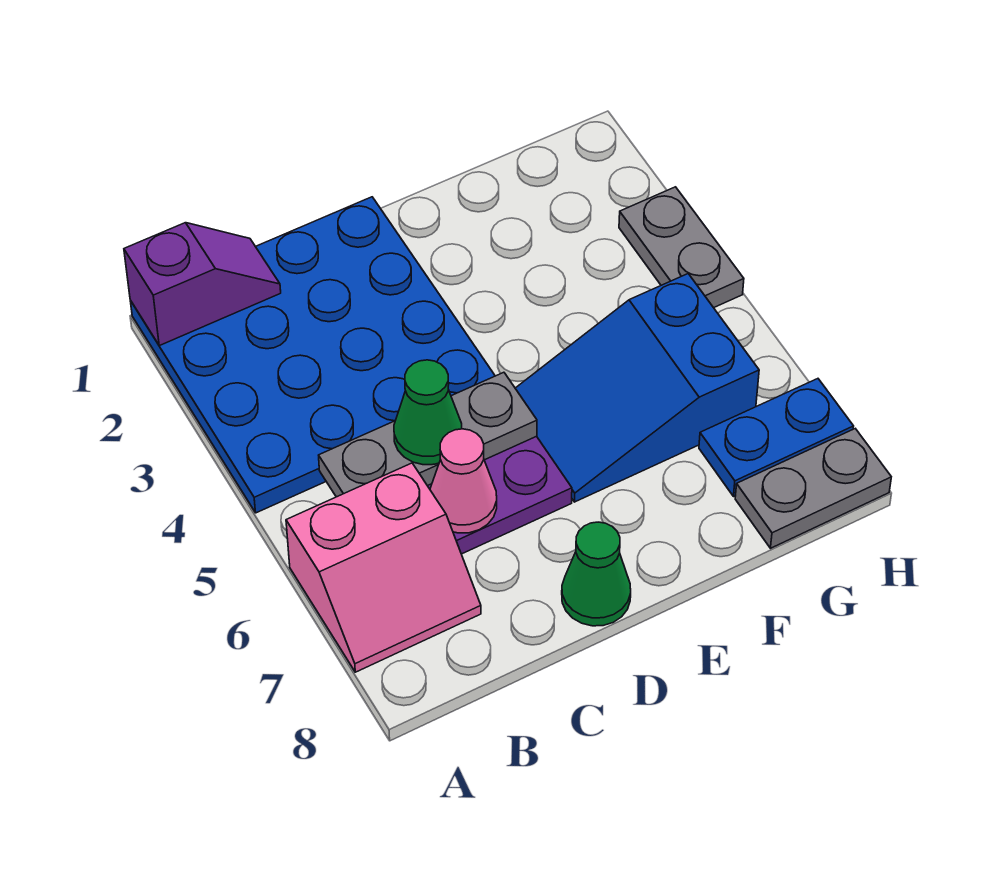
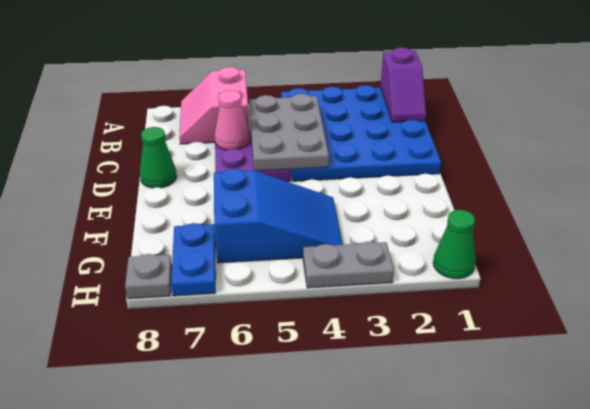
grey plate B5:D5 level 2 -> grey plate B4:D5 level 2
green cone C5 level 3 -> green cone H1 level 1
blue slope E5:G6 level 1 top G -> blue slope F4:G6 level 1 top 6
grey plate G8:H8 level 1 -> grey plate H8 level 1

